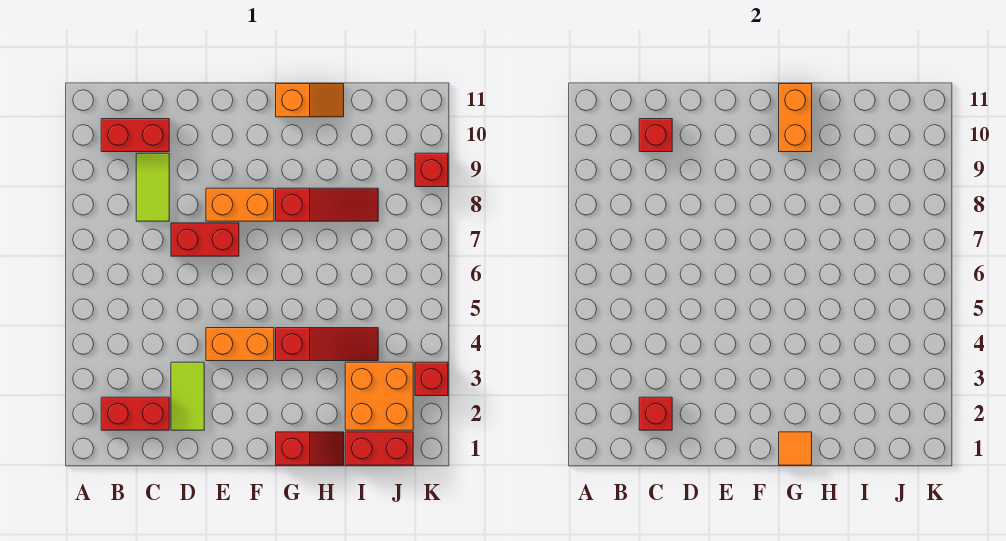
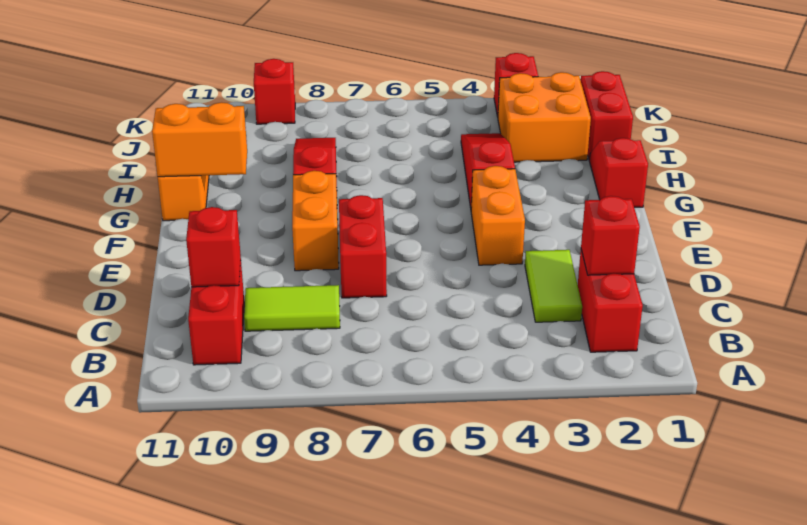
lime tile D2:D3 level 1 -> lime tile C3:D3 level 1
orange tile G1 level 2 -> none

